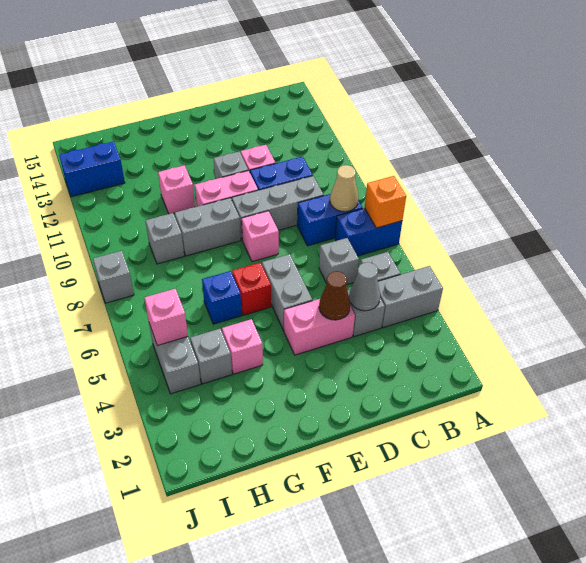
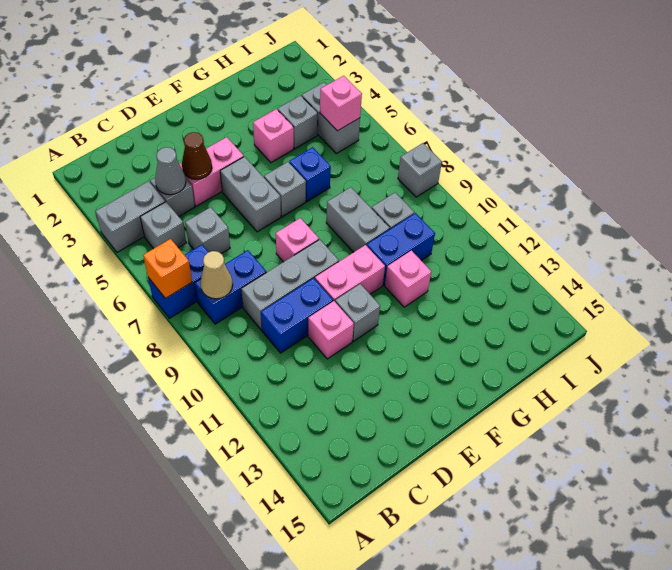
red brick F6 level 1 -> grey brick F6 level 1
grey brick F9:G9 level 1 -> grey brick G8:G9 level 1
blue brick I13:J13 level 1 -> blue brick G10:H10 level 1

